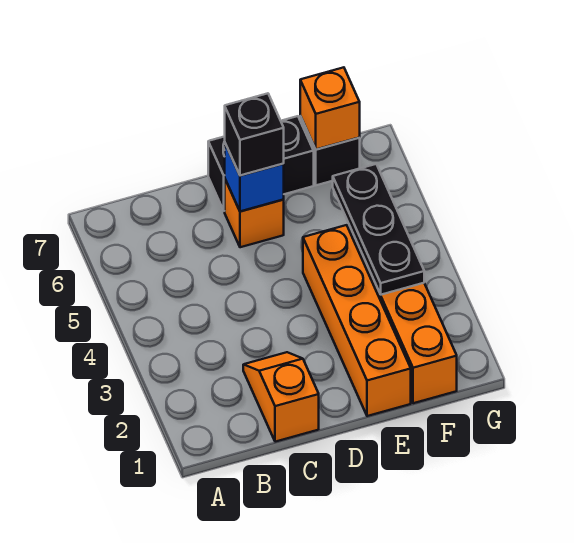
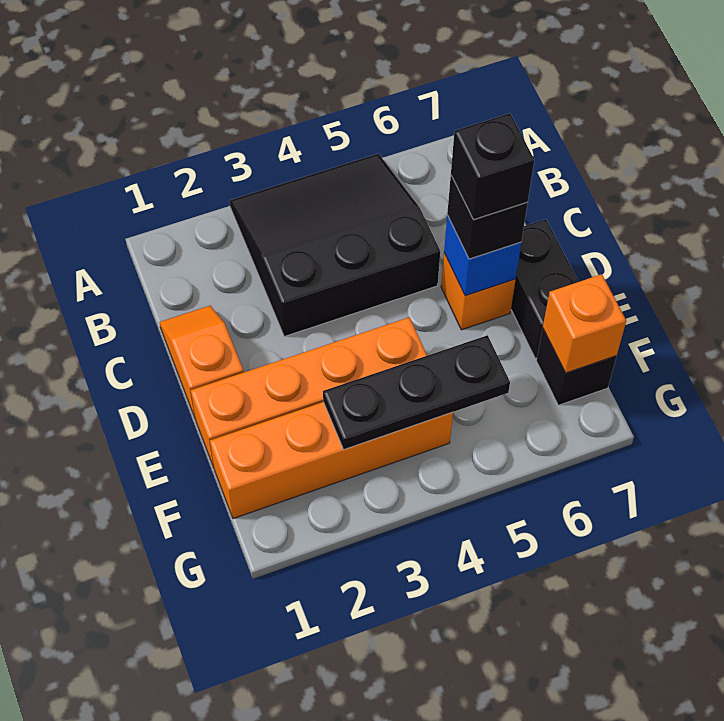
none -> black slope A3:C5 level 1 top C
orange slope C1:C2 level 1 top 1 -> orange slope C1:D1 level 1 top D
none -> black brick D6 level 4

